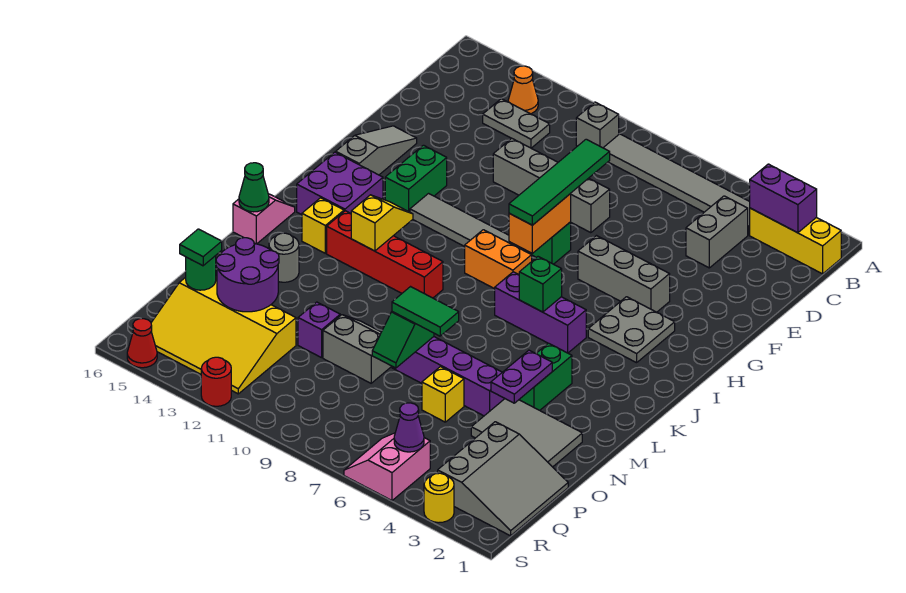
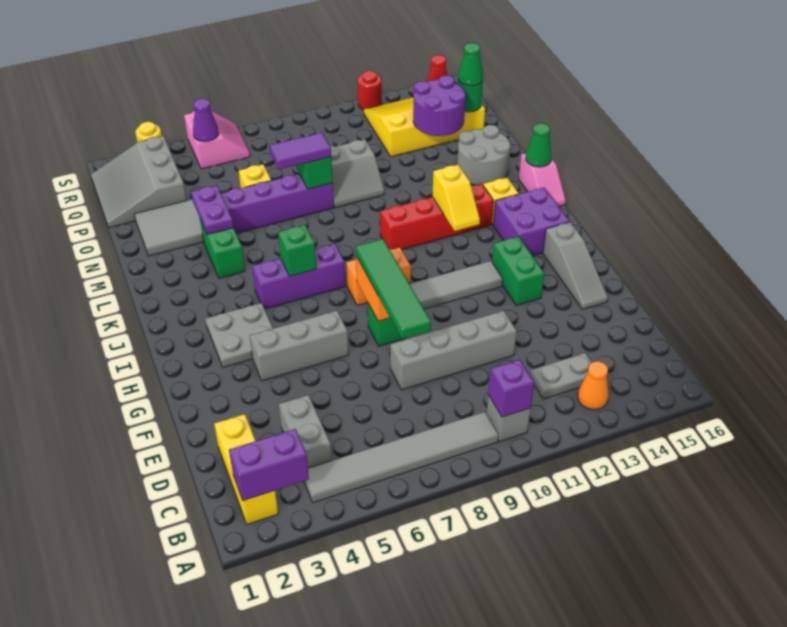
yellow brick B1:B3 level 1 -> yellow brick B2:D2 level 1
grey round brick M14 level 1 -> grey round brick M14:N15 level 1
green tile N7:N8 level 3 -> purple tile N7:N8 level 3
purple brick O11 level 1 -> purple brick B10 level 2
green tile P15 level 3 -> green cone P15 level 3

